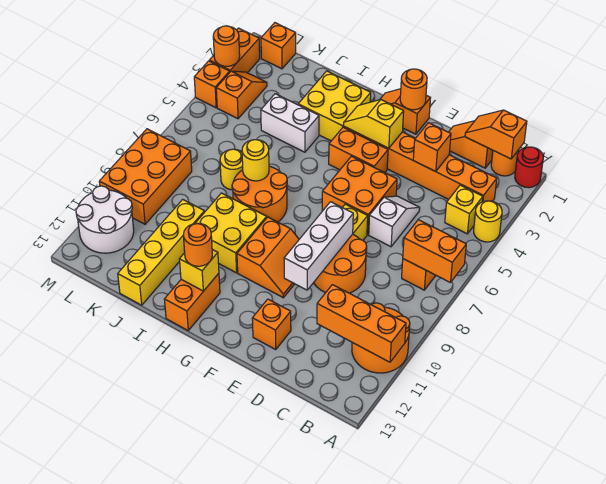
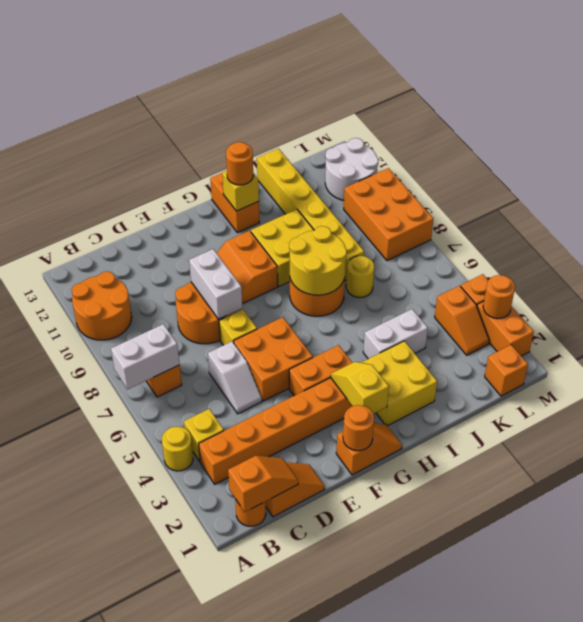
red round brick A1 level 1 -> none
orange brick A7:B7 level 2 -> white brick A7:B7 level 2
orange brick A11:C11 level 2 -> none
orange brick D3 level 2 -> none
white brick E8:E10 level 2 -> white brick E8:E9 level 2
orange brick E12 level 1 -> none
yellow slope F3:G3 level 2 top F -> yellow slope G2:G3 level 2 top 2
yellow round brick I7 level 2 -> yellow round brick H7:I8 level 2
yellow brick J10:J13 level 1 -> yellow brick J8:J13 level 1

